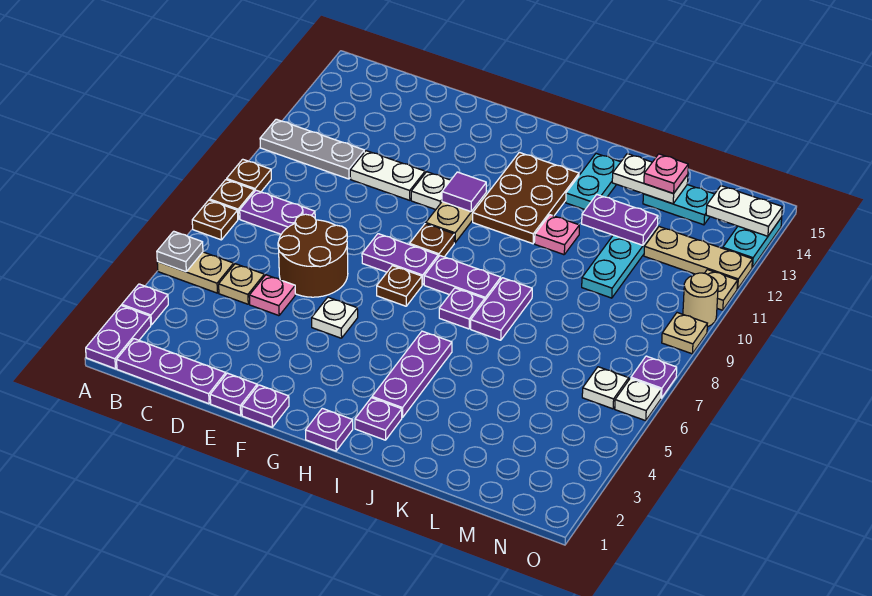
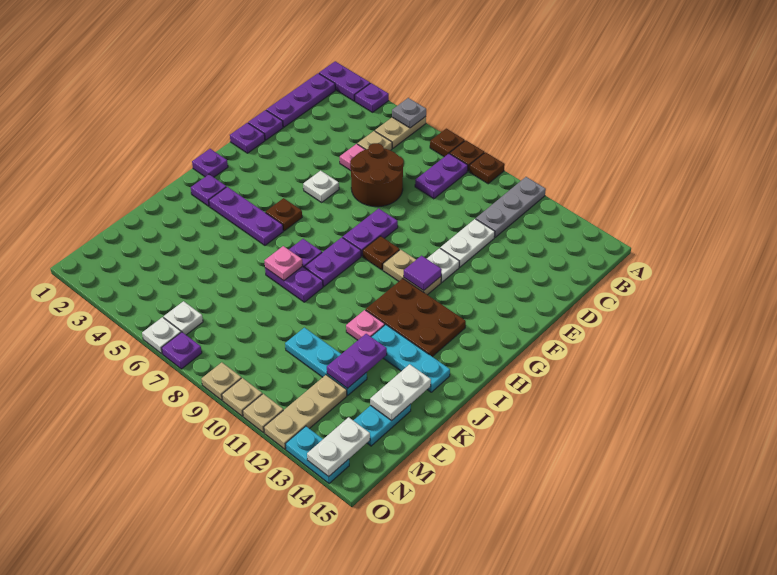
brown plate G7 level 1 -> brown plate H5 level 1
cyan plate J13:J14 level 1 -> cyan plate J12:J14 level 1
pink plate L14 level 3 -> pink plate J7 level 2
tan round brick O10 level 1 -> tan plate O10 level 1

